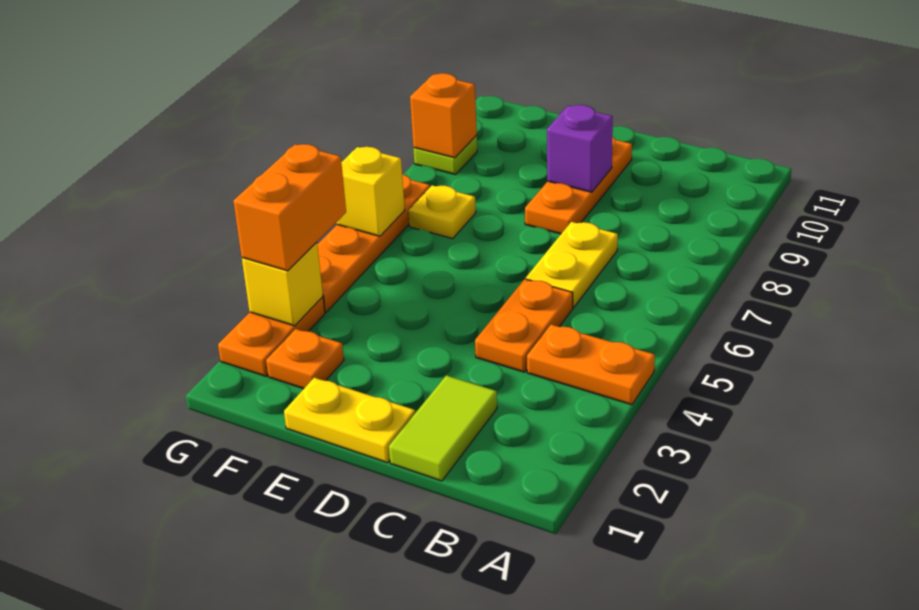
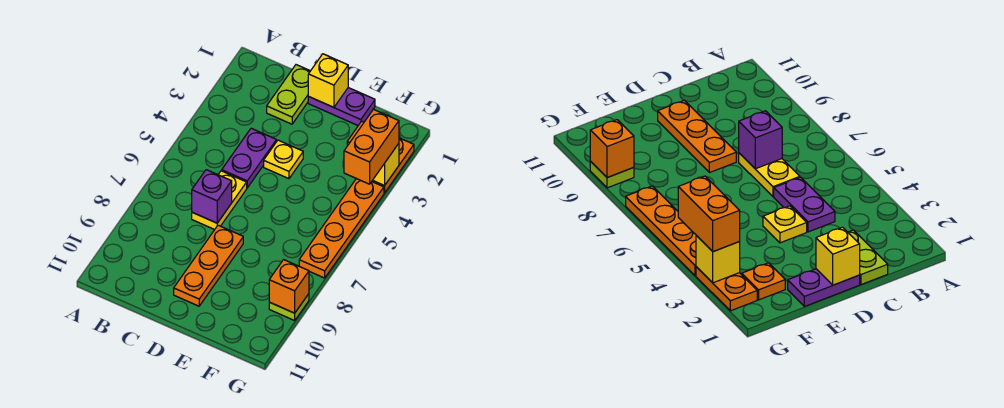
orange plate A4:B4 level 1 -> none
lime tile C1:C2 level 1 -> lime plate C1:C2 level 1
orange plate C4:C5 level 1 -> purple plate C4:C5 level 1
yellow plate D1:E1 level 1 -> purple plate D1:E1 level 1
purple brick D9 level 2 -> purple brick C7 level 2
yellow plate F7 level 1 -> yellow plate D4 level 1
yellow brick G6 level 2 -> yellow brick D1 level 2

